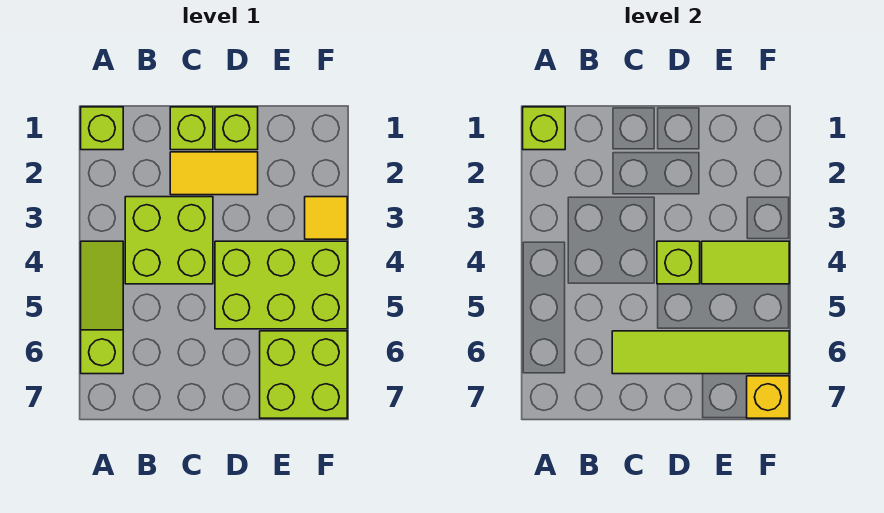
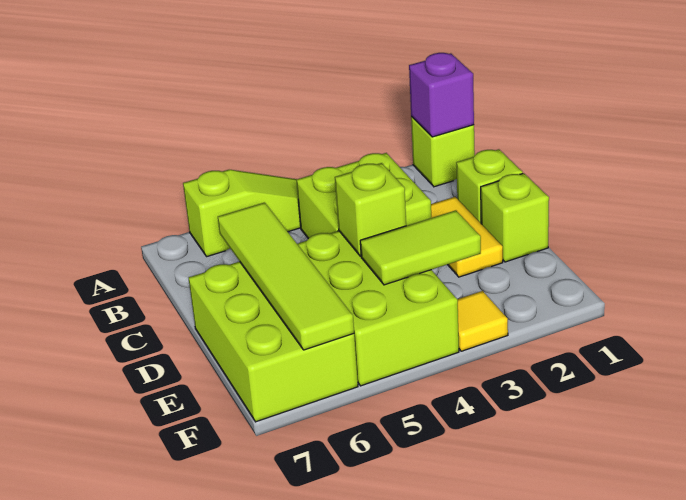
lime brick A1 level 2 -> purple brick A1 level 2
lime tile E4:F4 level 2 -> lime tile E3:E4 level 2
lime brick E6:F7 level 1 -> lime brick D6:F7 level 1
yellow brick F7 level 2 -> none

